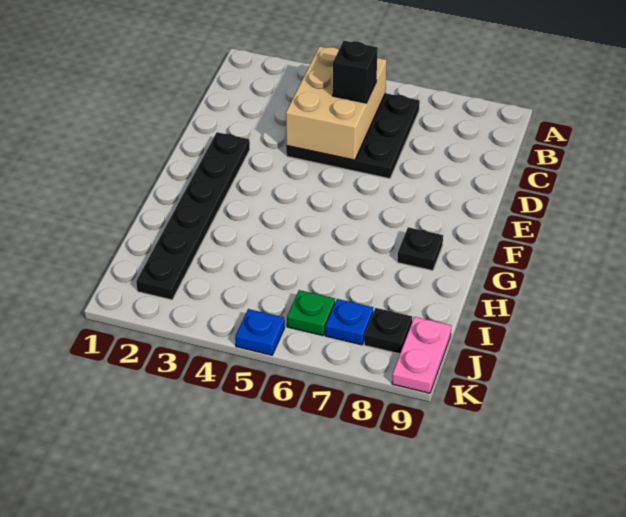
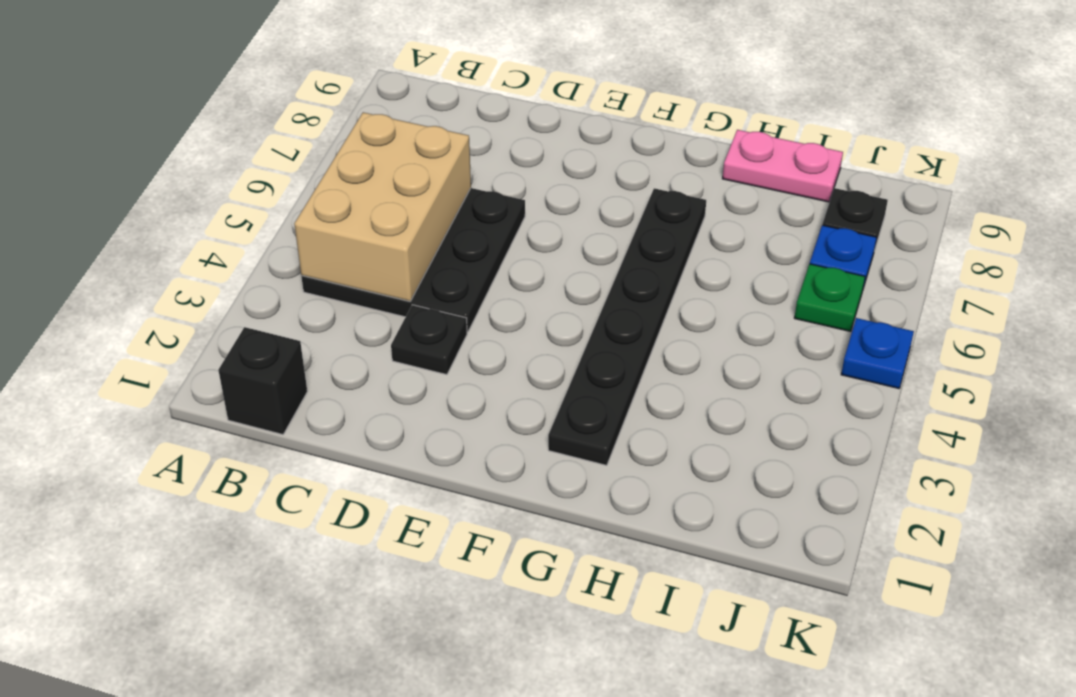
tan brick B4:D5 level 2 -> tan brick B4:C6 level 2
black brick C5 level 3 -> black brick B1 level 1
black plate E2:J2 level 1 -> black plate G2:G7 level 1
black plate G8 level 1 -> black plate D3 level 1
pink plate J9:K9 level 1 -> pink plate H9:I9 level 1

